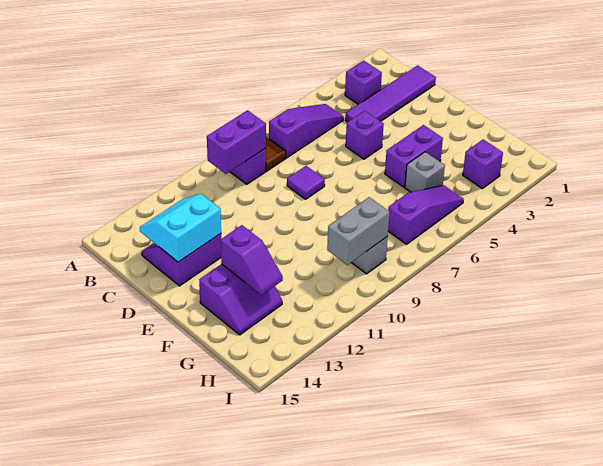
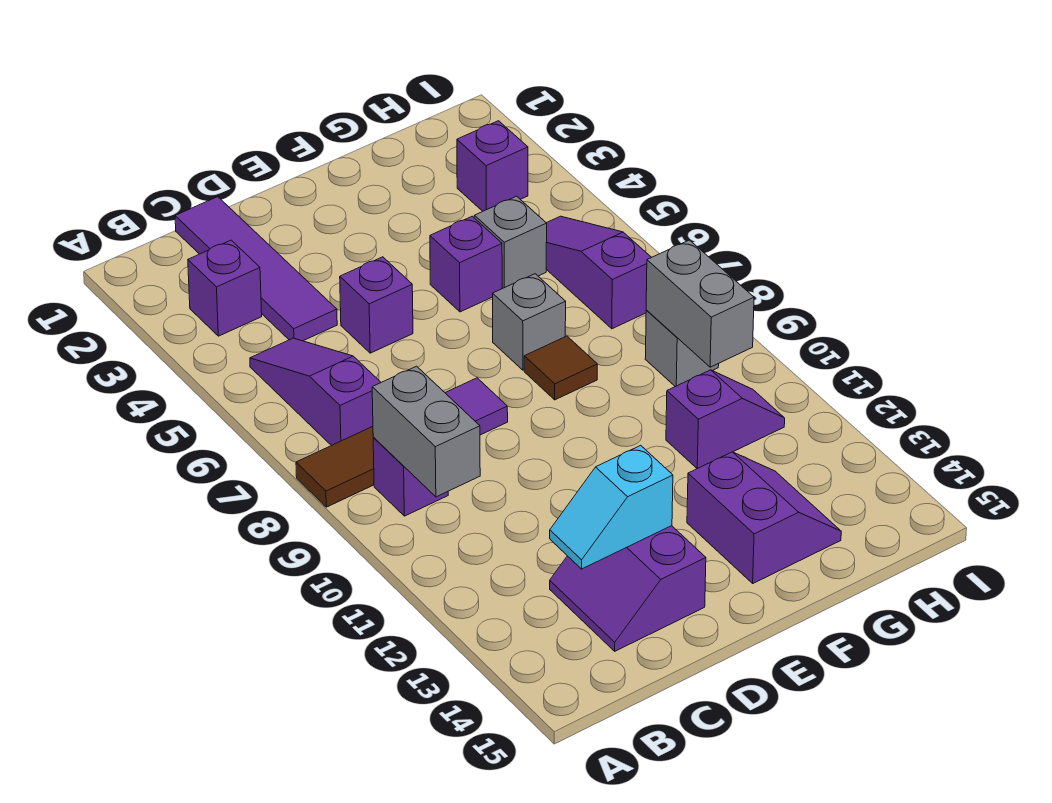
purple brick B9:B10 level 2 -> grey brick B9:B10 level 2
cyan slope C13:D14 level 2 top D -> cyan slope C13:D13 level 2 top D
purple brick F4:F5 level 1 -> purple brick F5 level 1
none -> grey brick F7 level 1
none -> brown tile F8 level 1
purple slope F13:G13 level 2 top F -> purple slope G11:H11 level 1 top G

